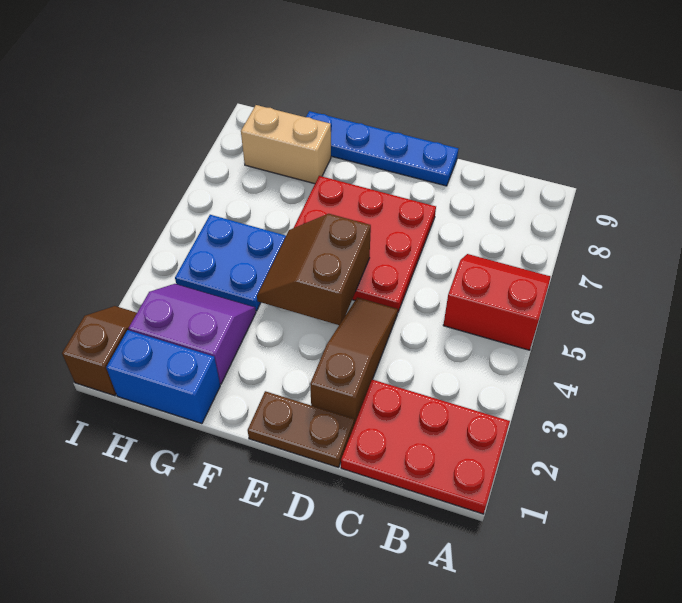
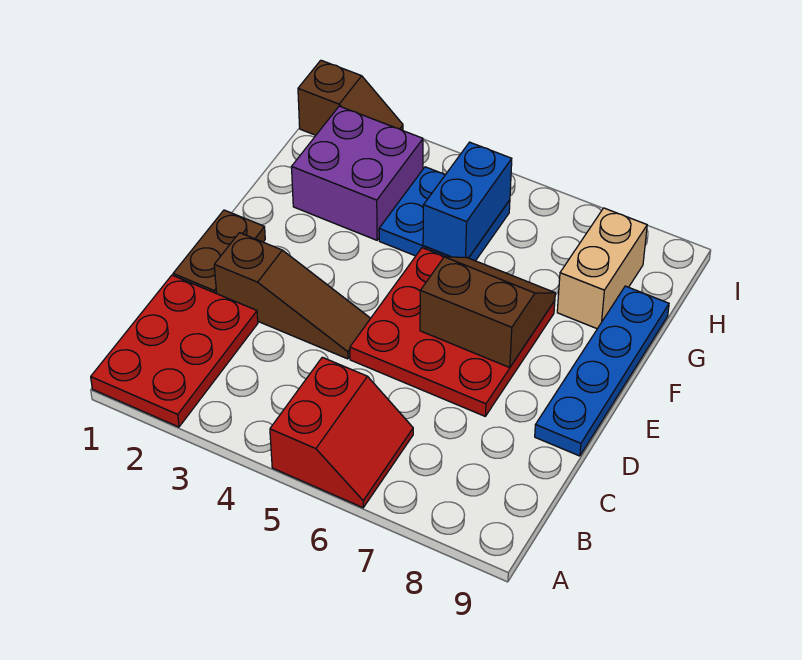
brown slope E4:F5 level 2 top E -> brown slope E6:F7 level 2 top E
blue brick G1:H1 level 1 -> blue brick G5:H5 level 2
purple slope G2:H3 level 1 top 2 -> purple brick G2:H3 level 1

